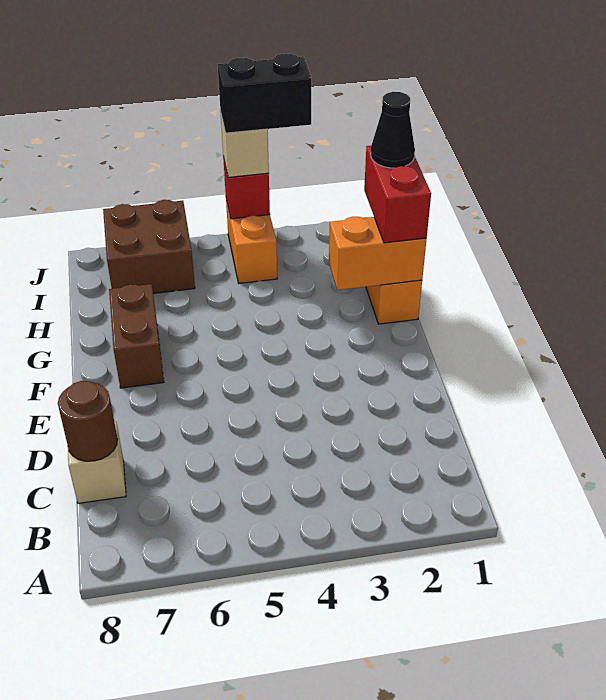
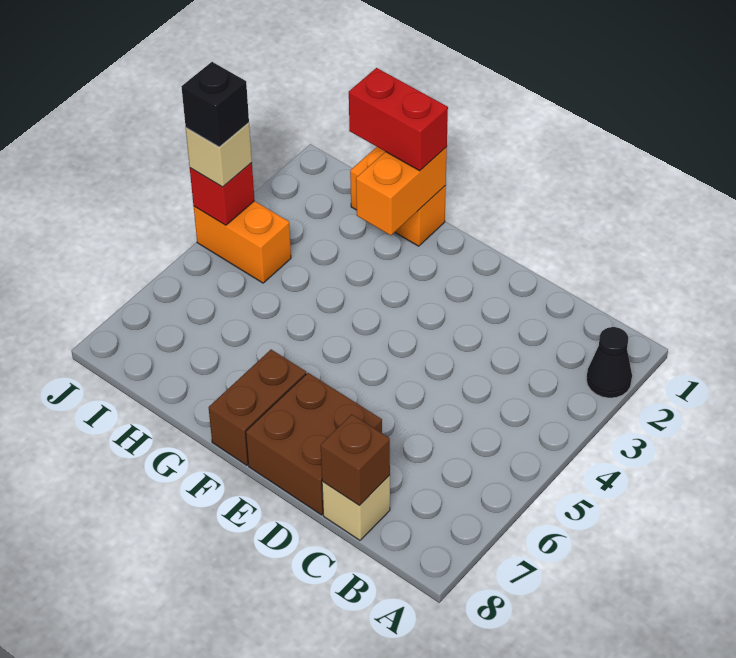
brown round brick C8 level 2 -> brown brick C8 level 2
brown brick F7:G7 level 1 -> brown brick F7:F8 level 1
black cone H1 level 4 -> black cone A2 level 1
brown brick I6:J7 level 1 -> brown brick D7:E8 level 1
black brick J3:J4 level 4 -> black brick J4 level 4

